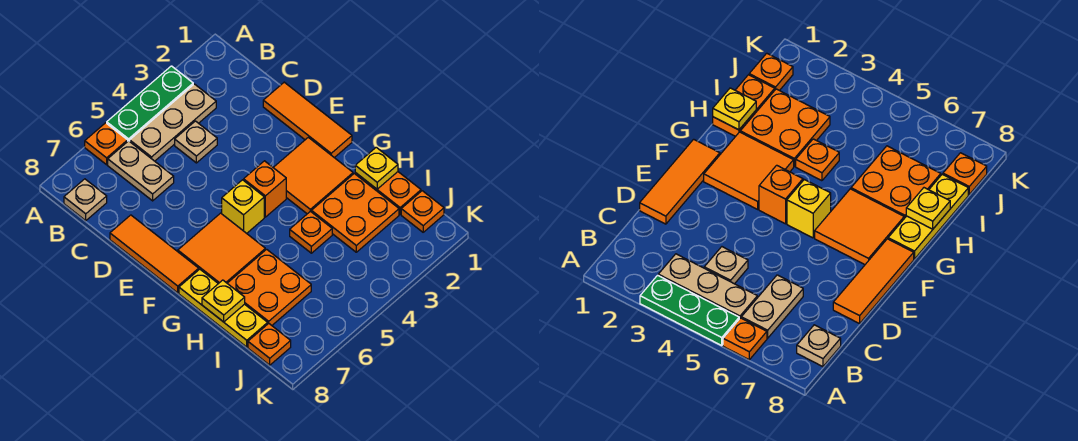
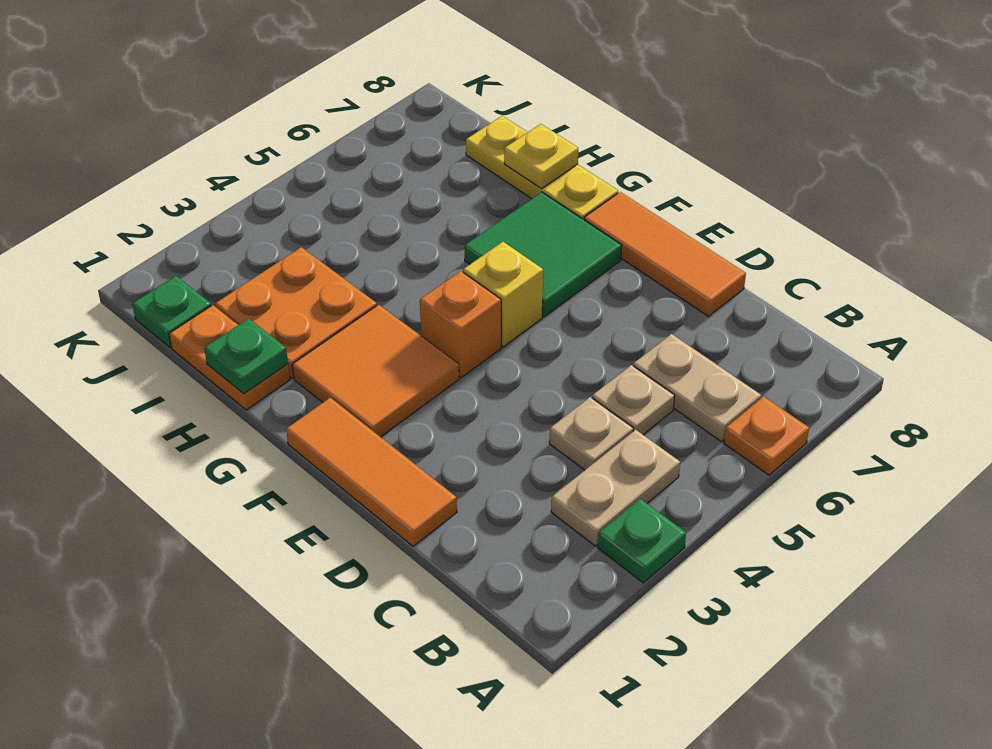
green plate A3:A5 level 1 -> green plate A3 level 1
tan plate B3:B5 level 1 -> tan plate B3:B4 level 1
tan plate B8 level 1 -> tan plate C5 level 1
orange tile F6:G7 level 1 -> green tile F6:G7 level 1
yellow plate H1 level 2 -> green plate H1 level 2
orange plate H4 level 1 -> none
orange plate H6:I7 level 1 -> none
orange plate J1 level 1 -> green plate J1 level 1
orange plate J8 level 1 -> none

